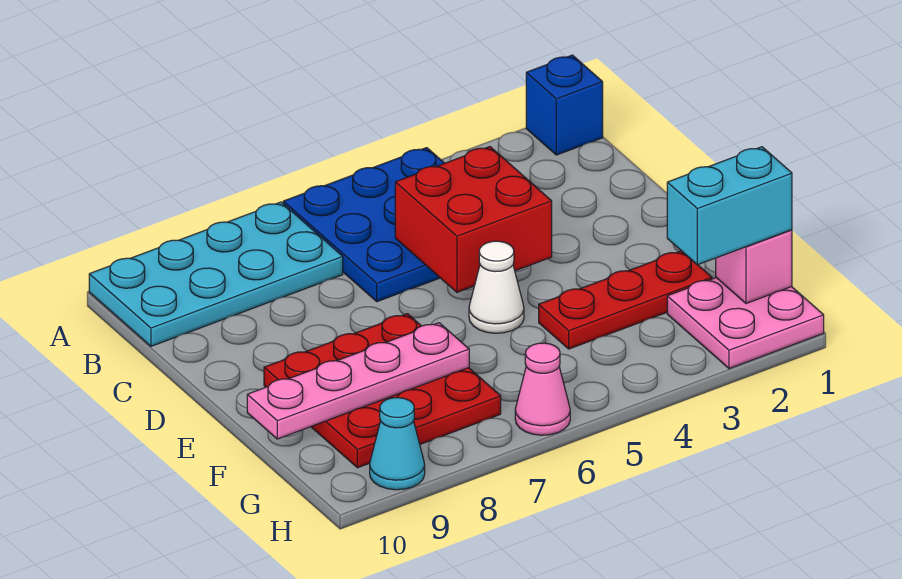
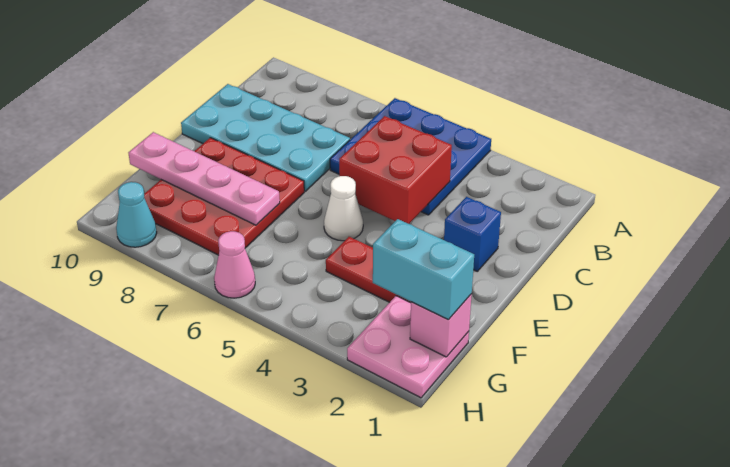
blue brick A1 level 1 -> blue brick D2 level 1
cyan plate A7:B10 level 1 -> cyan plate C7:D10 level 1

